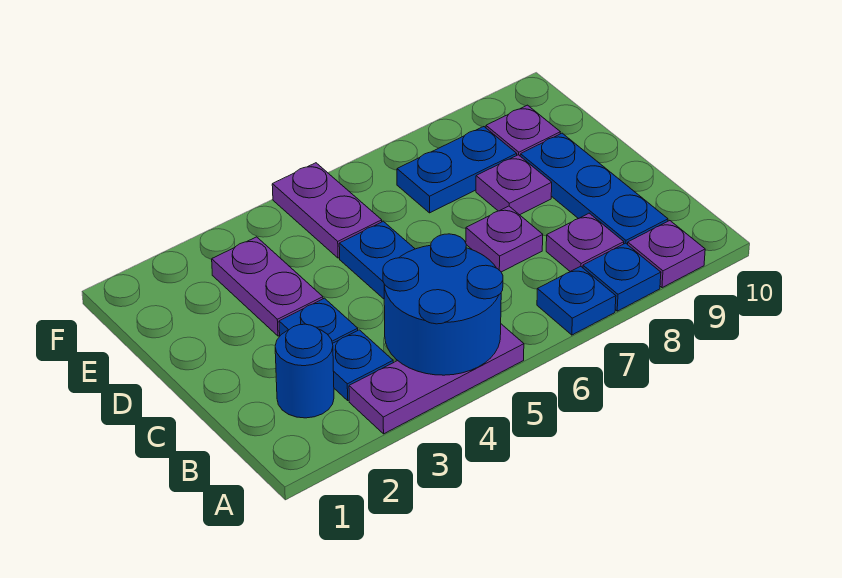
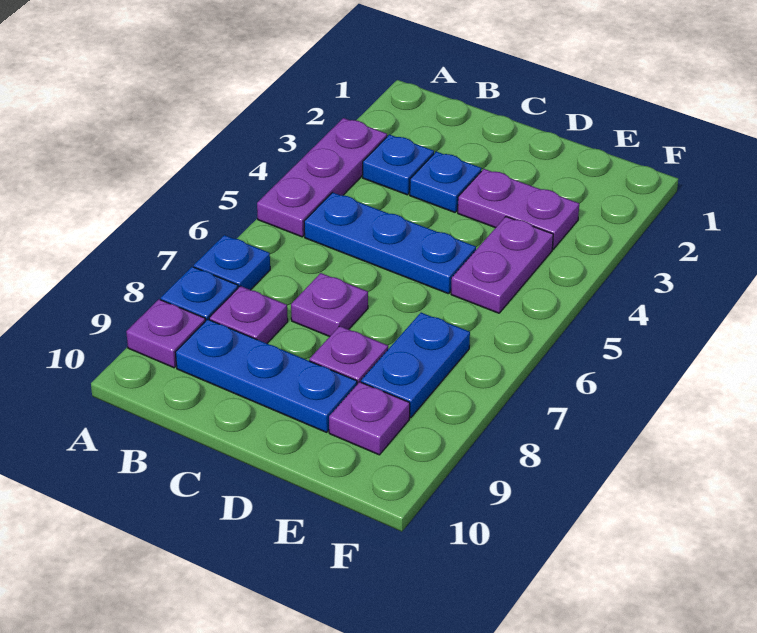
blue round brick A4:B5 level 2 -> none
blue round brick B2 level 1 -> none
purple plate E5:F5 level 1 -> purple plate E4:E5 level 1

